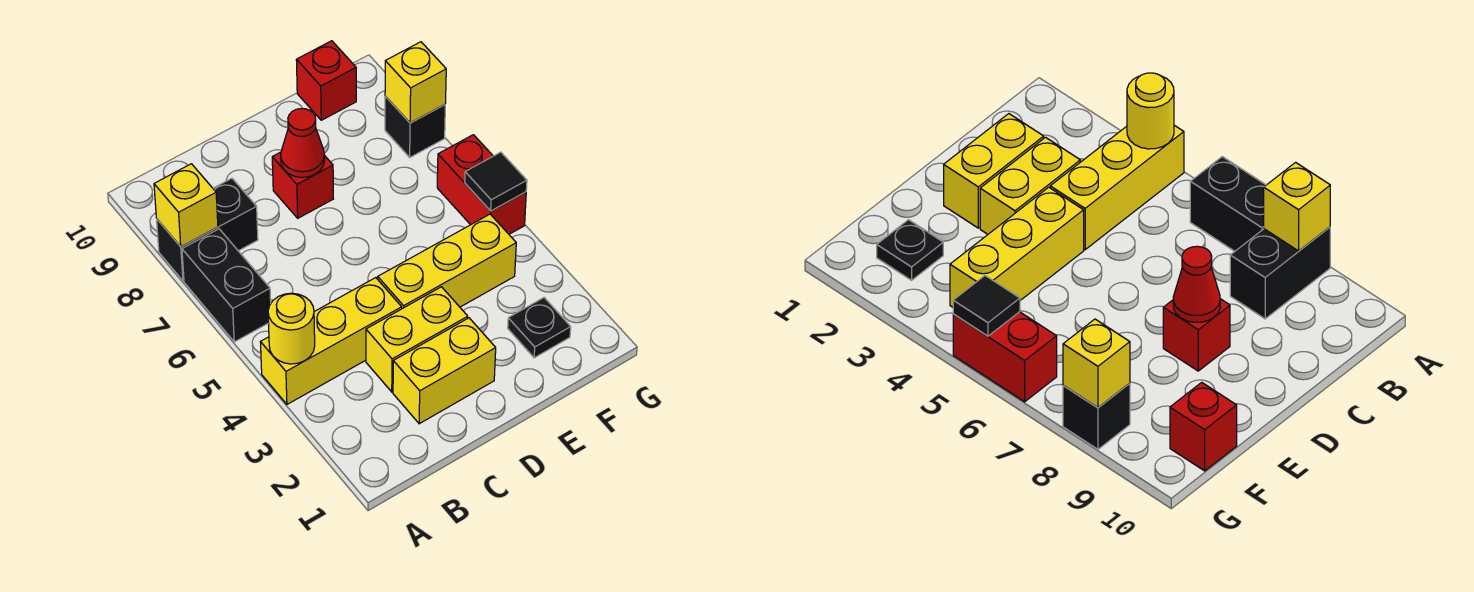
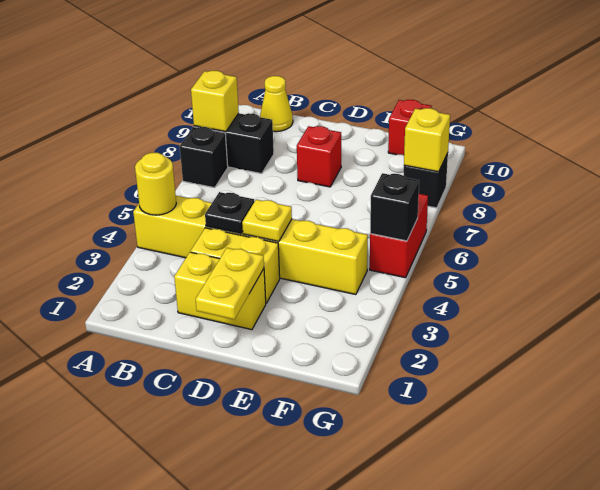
black brick A6:A7 level 1 -> black brick A7 level 1
none -> yellow cone B10 level 1
none -> yellow plate D1:D2 level 2
none -> yellow plate D4 level 2
red cone D8 level 2 -> none
black plate F2 level 1 -> black plate C4 level 2
black tile G5 level 2 -> black brick G5 level 2

